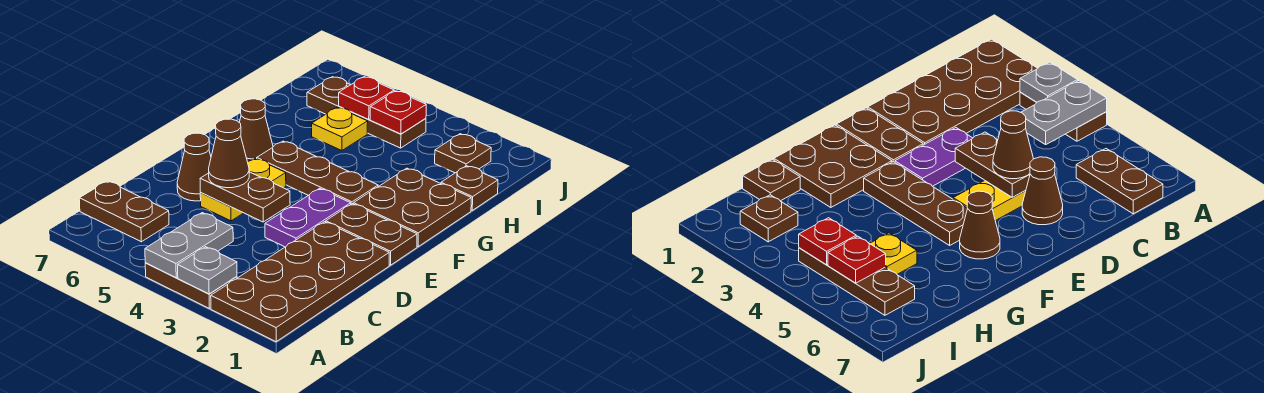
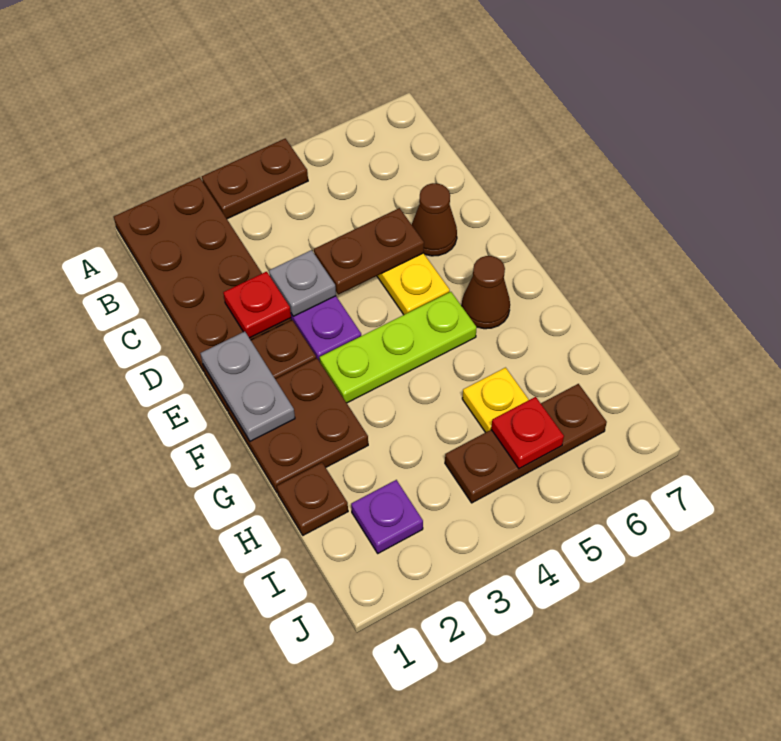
grey plate A3 level 2 -> grey plate D3 level 2
grey plate A4:B4 level 2 -> grey plate E1:F1 level 2
brown plate B6:B7 level 1 -> none
brown cone D5 level 3 -> none
brown plate F3:F5 level 1 -> lime plate F3:F5 level 1
brown plate I2 level 1 -> purple plate I2 level 1
red plate I4 level 2 -> red plate D2 level 2

